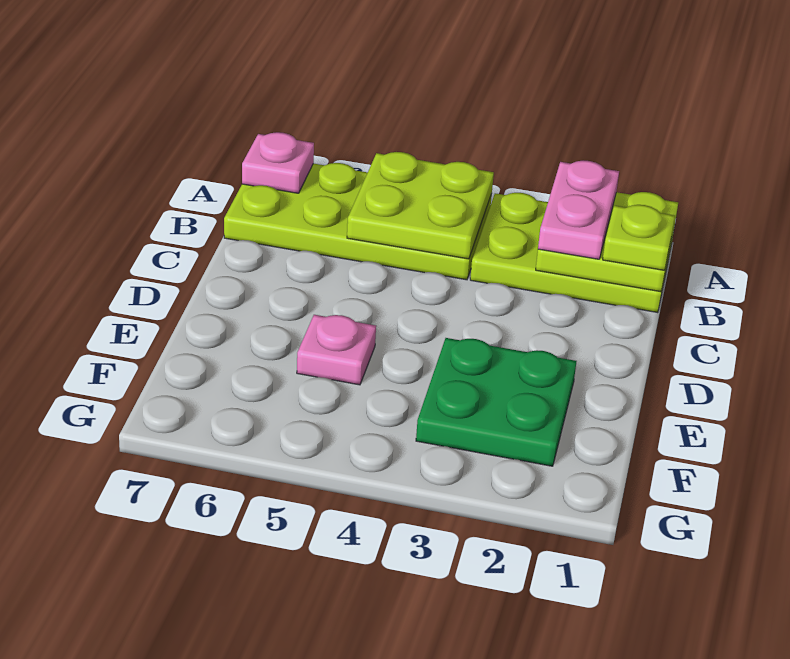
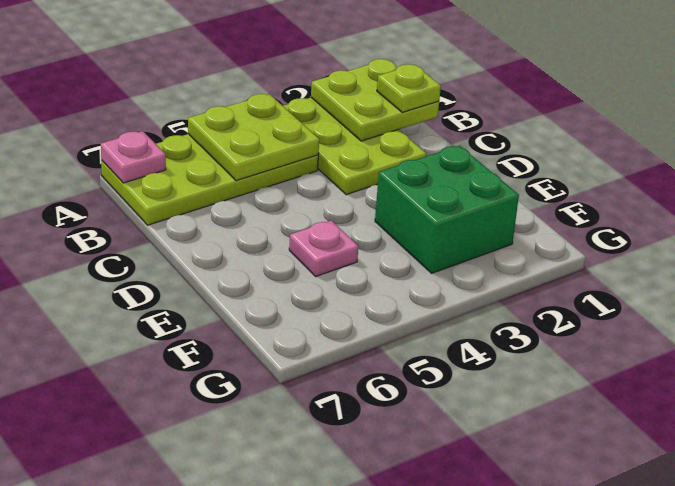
lime plate A1:B3 level 1 -> lime plate A2:C3 level 1
pink plate A2:B2 level 3 -> none
green plate E2:F3 level 1 -> green brick E2:F3 level 1

